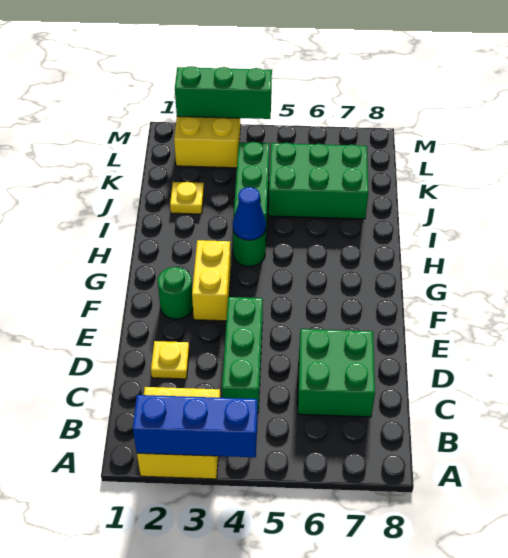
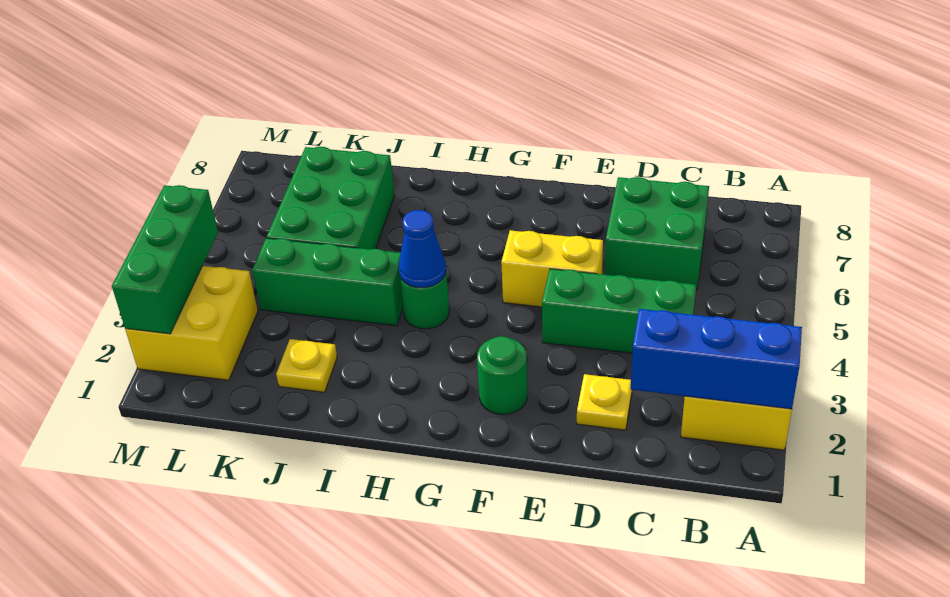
blue brick A2:A4 level 2 -> blue brick A2:C2 level 2
yellow brick F3:G3 level 1 -> yellow brick E5:F5 level 1

